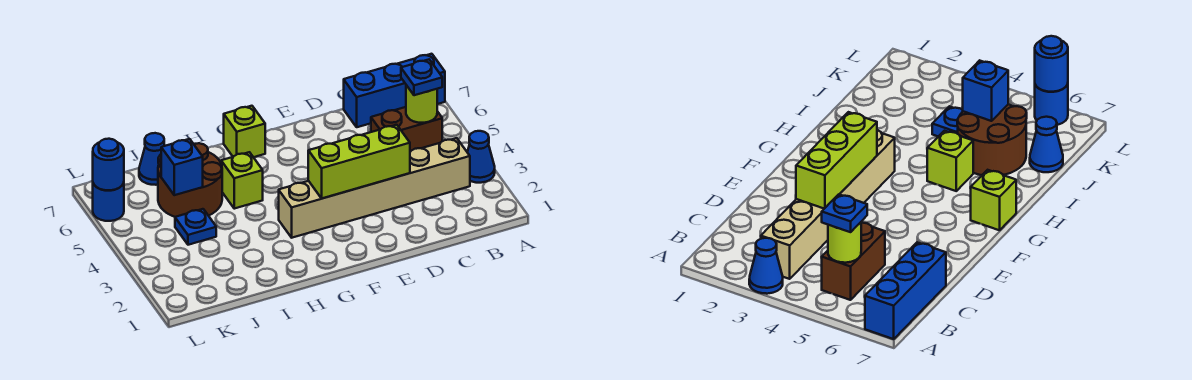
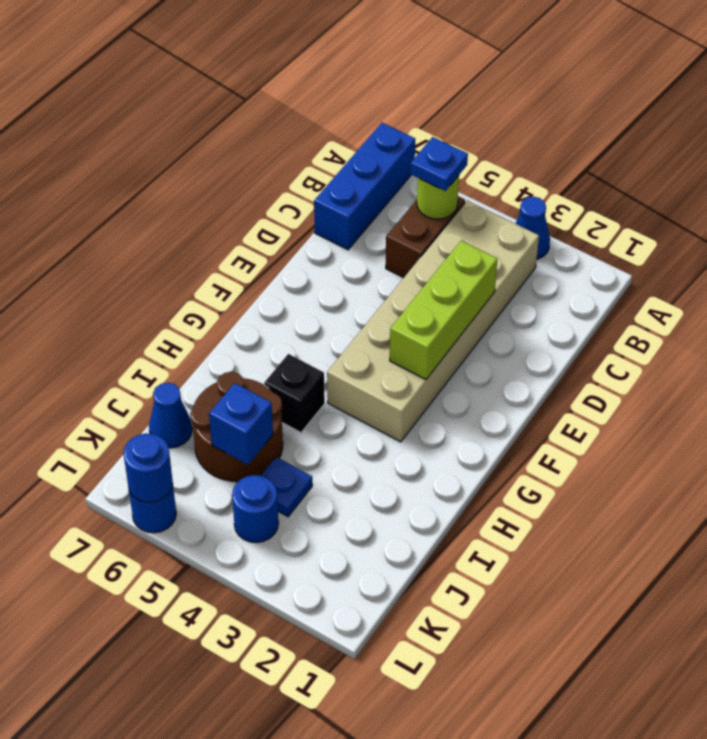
tan brick B3:G3 level 1 -> tan brick B3:G4 level 1
lime brick G7 level 1 -> none
lime brick H5 level 1 -> black brick H5 level 1
none -> blue round brick K4 level 1

